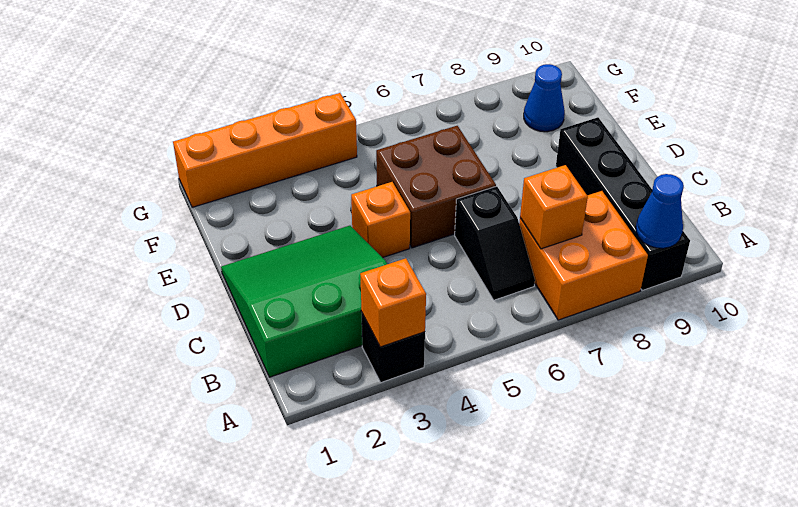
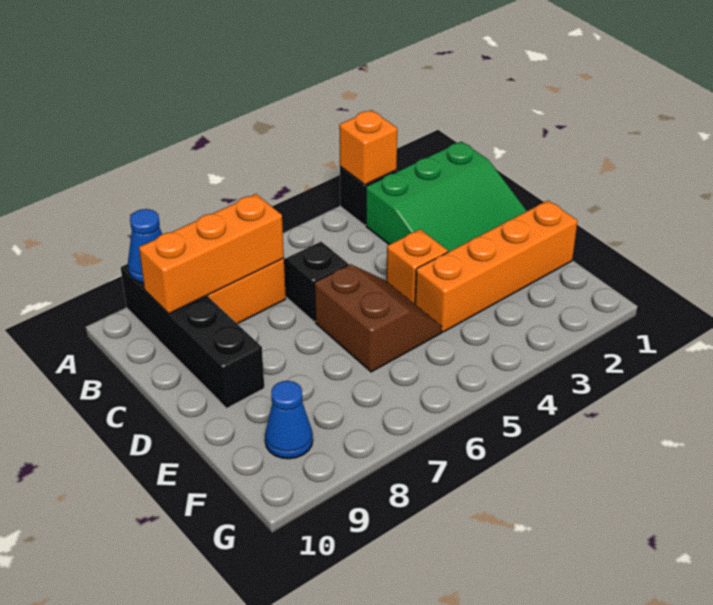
orange brick B7 level 2 -> orange brick B7:B9 level 2
brown brick D5:E6 level 1 -> brown slope D5:E6 level 1 top 6
orange brick G1:G4 level 1 -> orange brick E1:E4 level 1

